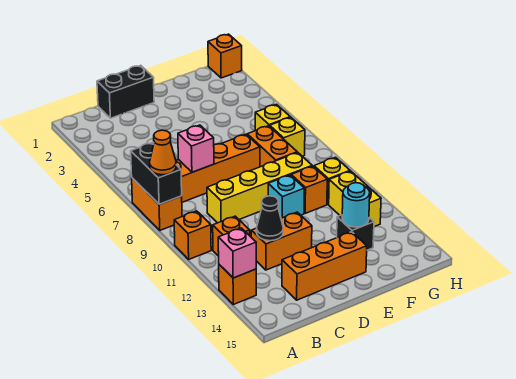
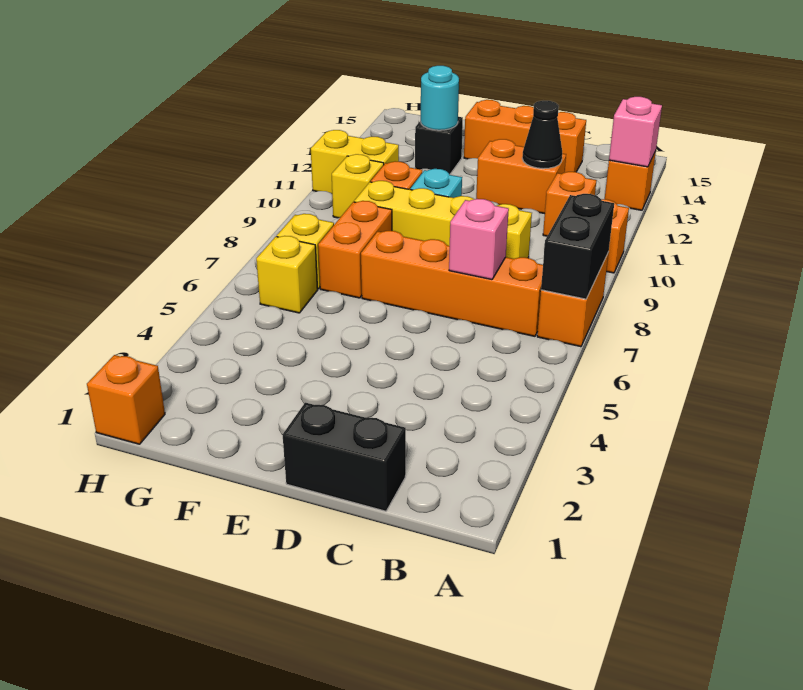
orange cone A8 level 3 -> none
yellow brick G11:G12 level 1 -> yellow brick G11:H11 level 1

